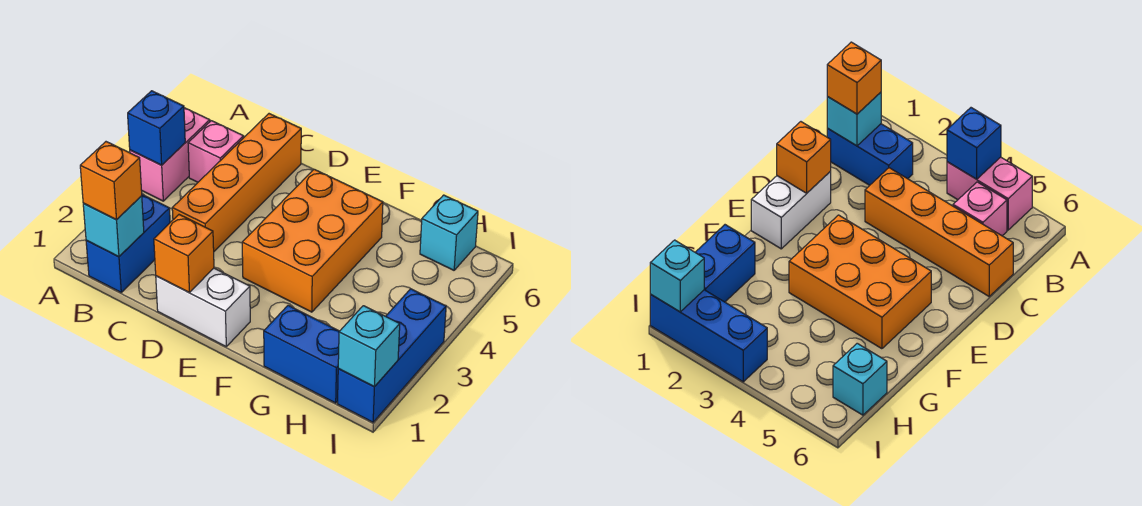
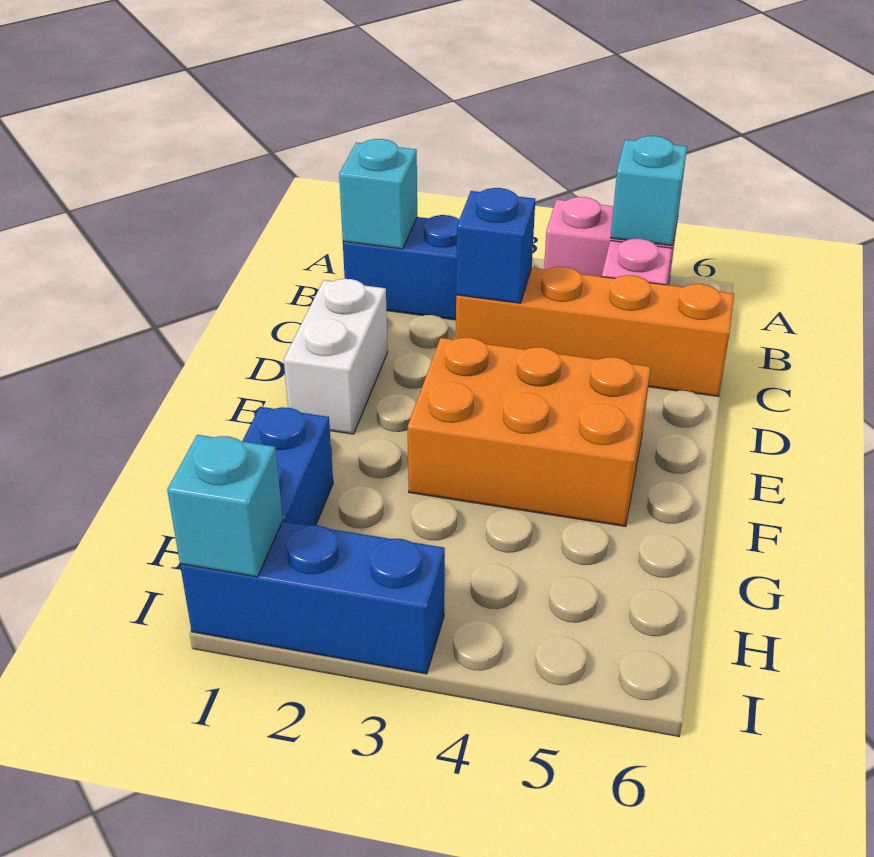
blue brick A4 level 2 -> blue brick C3 level 2
orange brick B1 level 3 -> none
orange brick D1 level 2 -> none
cyan brick H6 level 1 -> cyan brick A5 level 2

